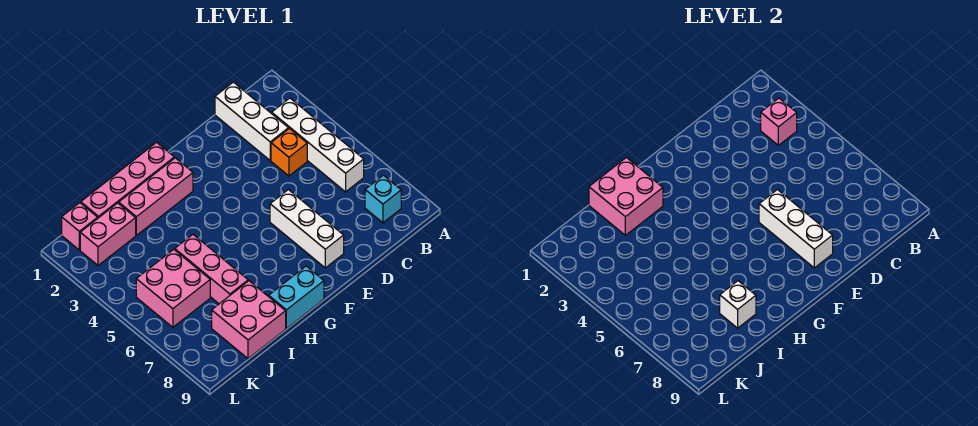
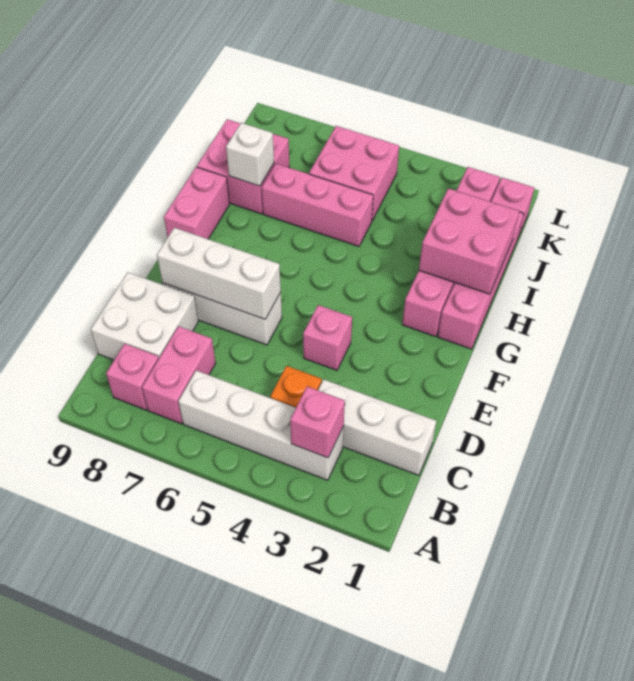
none -> pink brick B7:C7 level 1
cyan brick B8 level 1 -> pink brick B8 level 1
none -> white brick C8:D9 level 1
none -> pink brick E4 level 1
cyan brick G9:H9 level 1 -> pink brick G9:H9 level 1

